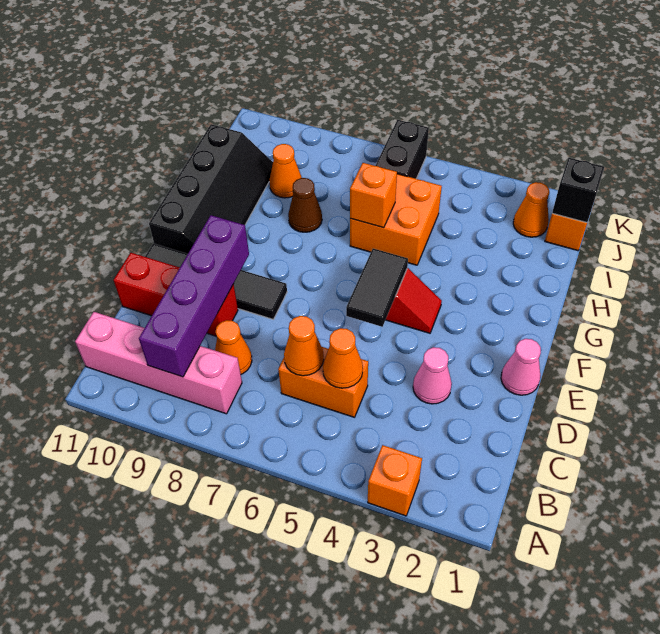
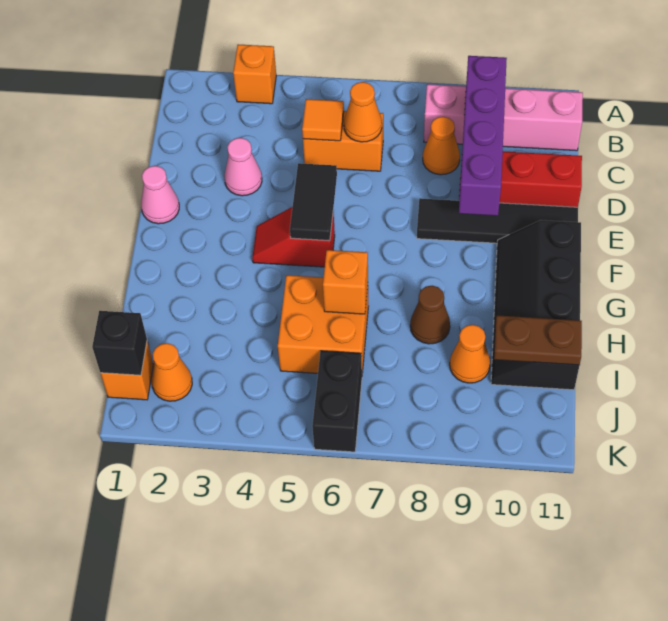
orange cone C5 level 2 -> orange tile C5 level 2
none -> brown plate I10:I11 level 2

